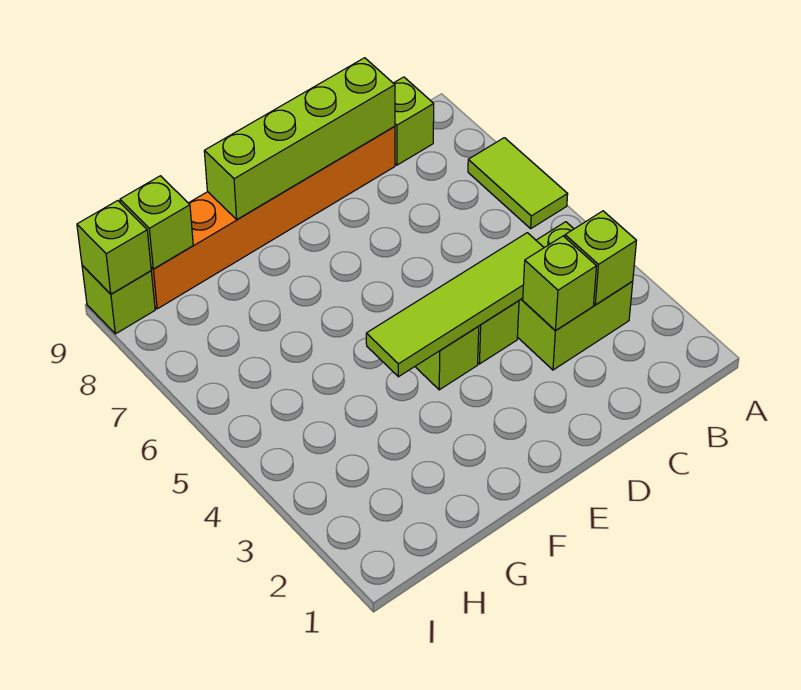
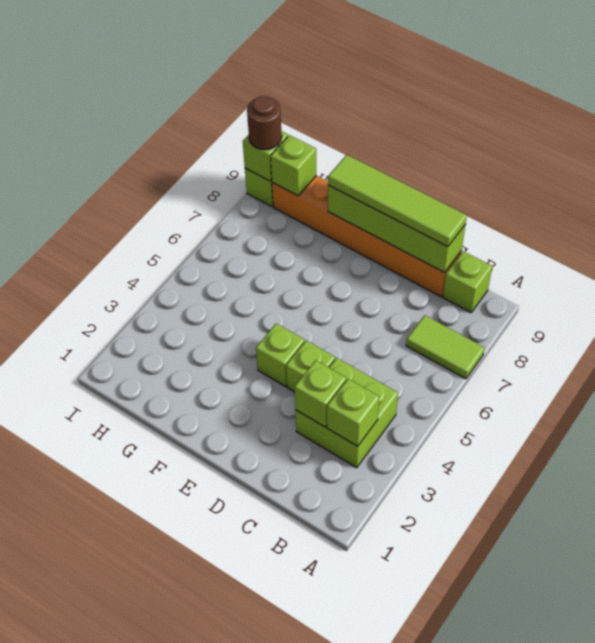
lime tile A6:A7 level 1 -> lime tile A7:B7 level 1
lime tile C4:F4 level 2 -> lime tile C9:F9 level 3
none -> brown round brick I9 level 3

